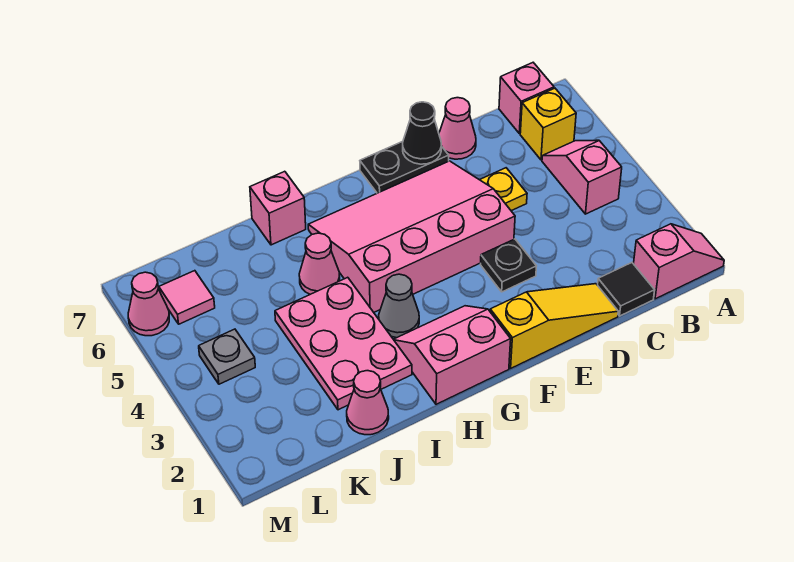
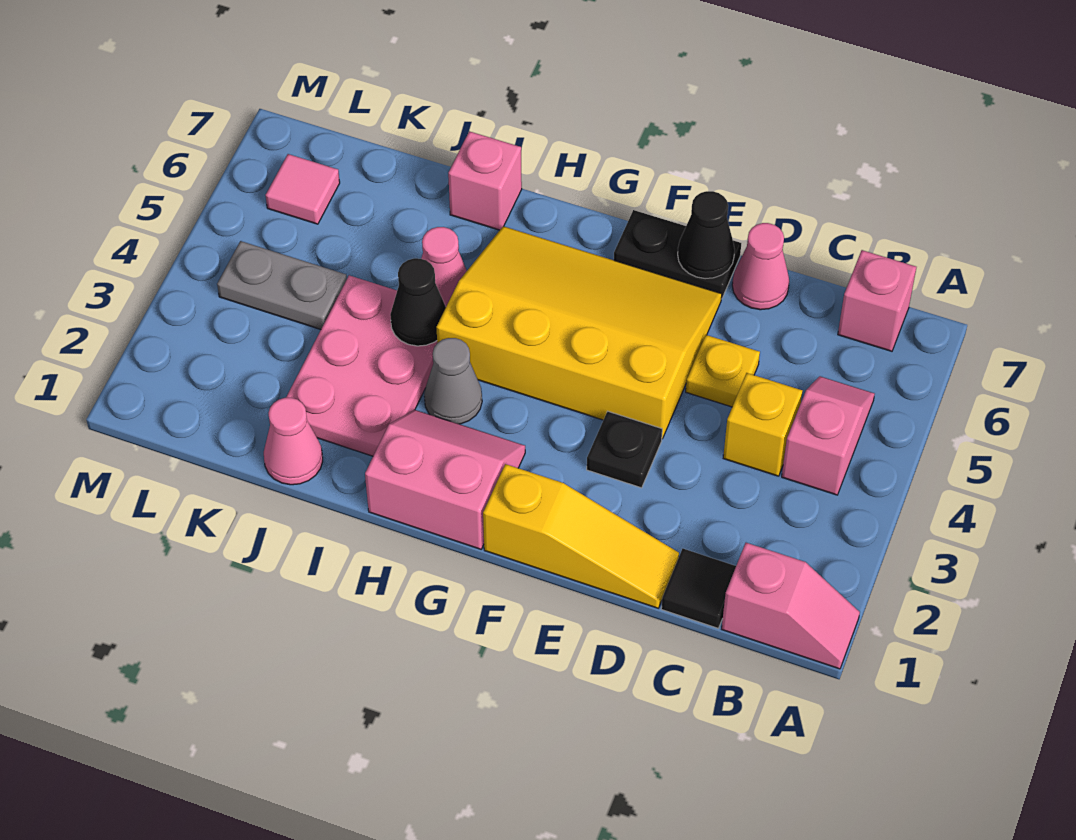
yellow brick B6 level 1 -> yellow brick C4 level 1
pink slope E4:H6 level 1 top 4 -> yellow slope E4:H6 level 1 top 4
none -> black cone I4 level 2
grey plate L4 level 1 -> grey plate K4:L4 level 1
pink cone M6 level 1 -> none

